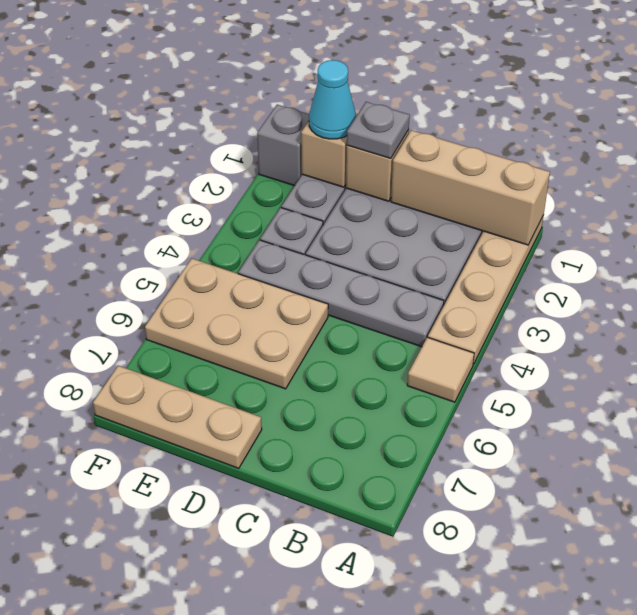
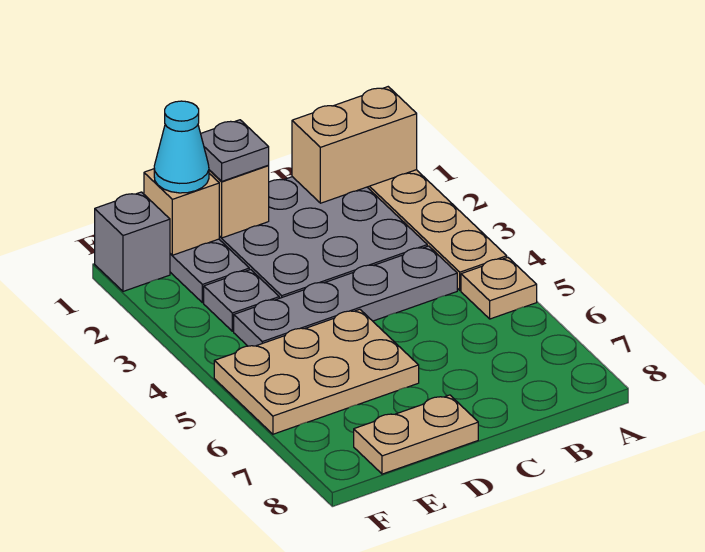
tan brick A1:C1 level 2 -> tan brick A1:B1 level 2
tan tile A5 level 1 -> tan plate A5 level 1
tan plate D8:F8 level 1 -> tan plate D8:E8 level 1

